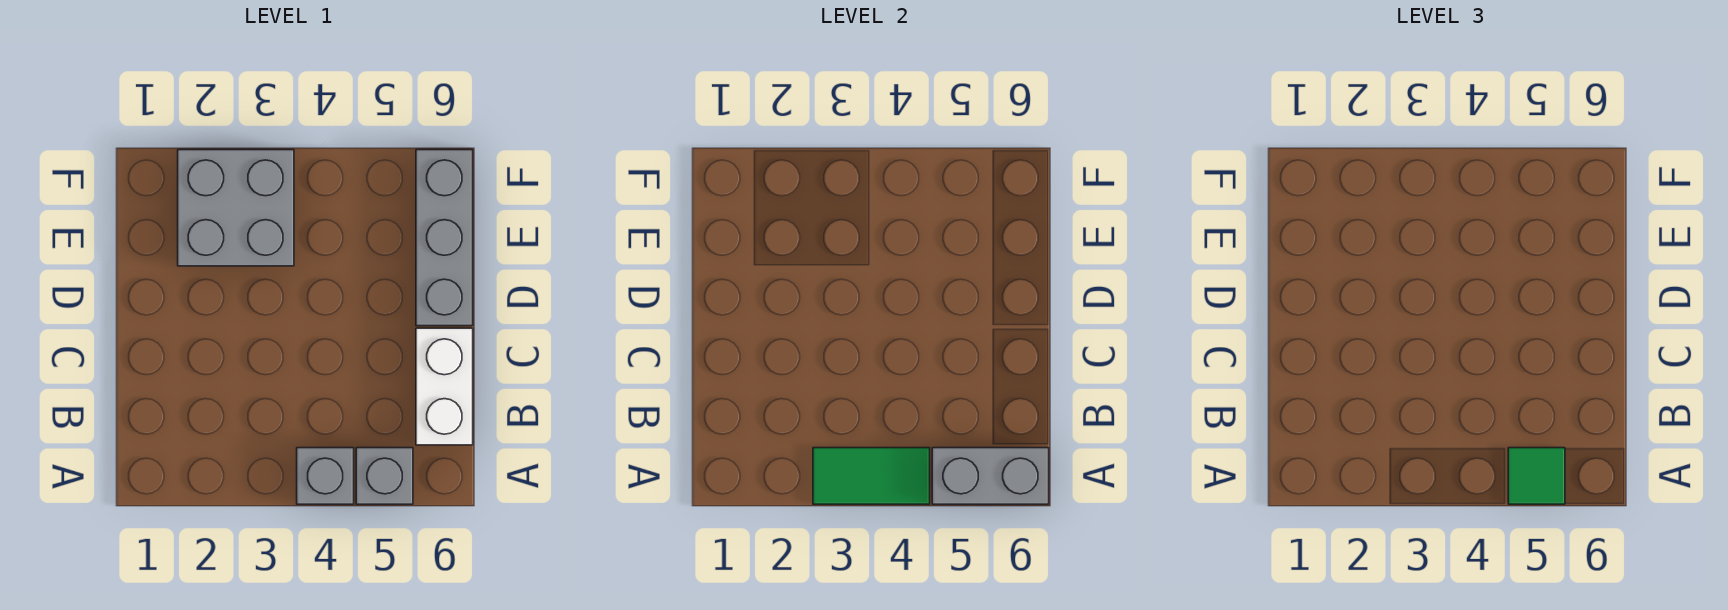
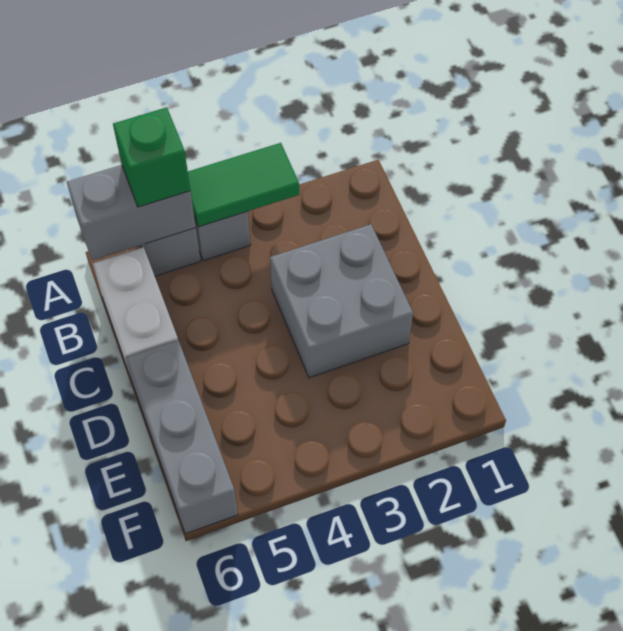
green tile A5 level 3 -> green brick A5 level 3
grey brick E2:F3 level 1 -> grey brick C2:D3 level 1

